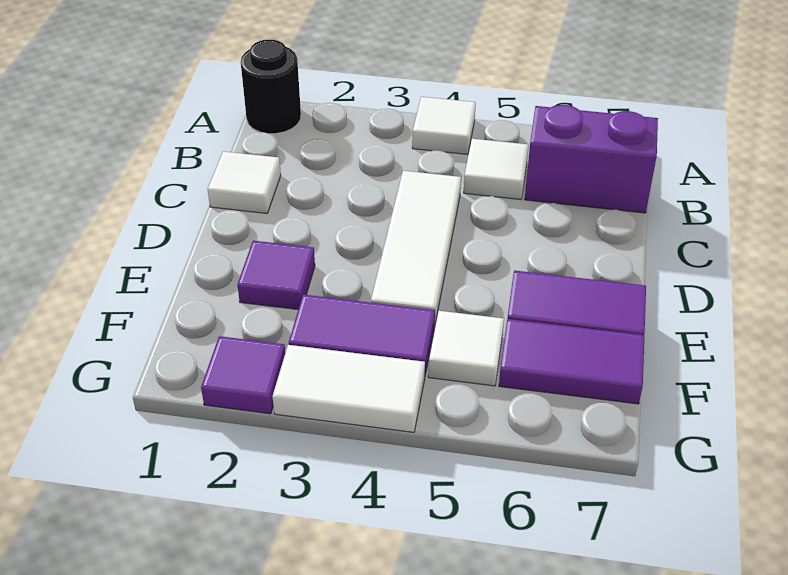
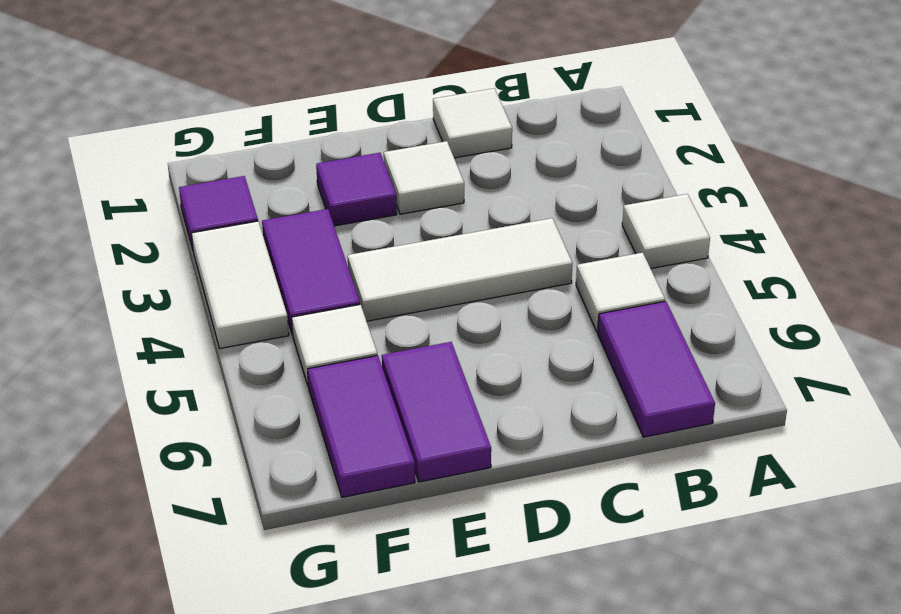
black round brick A1 level 1 -> none
purple brick B6:B7 level 1 -> purple tile B6:B7 level 1
none -> white tile D2 level 1

